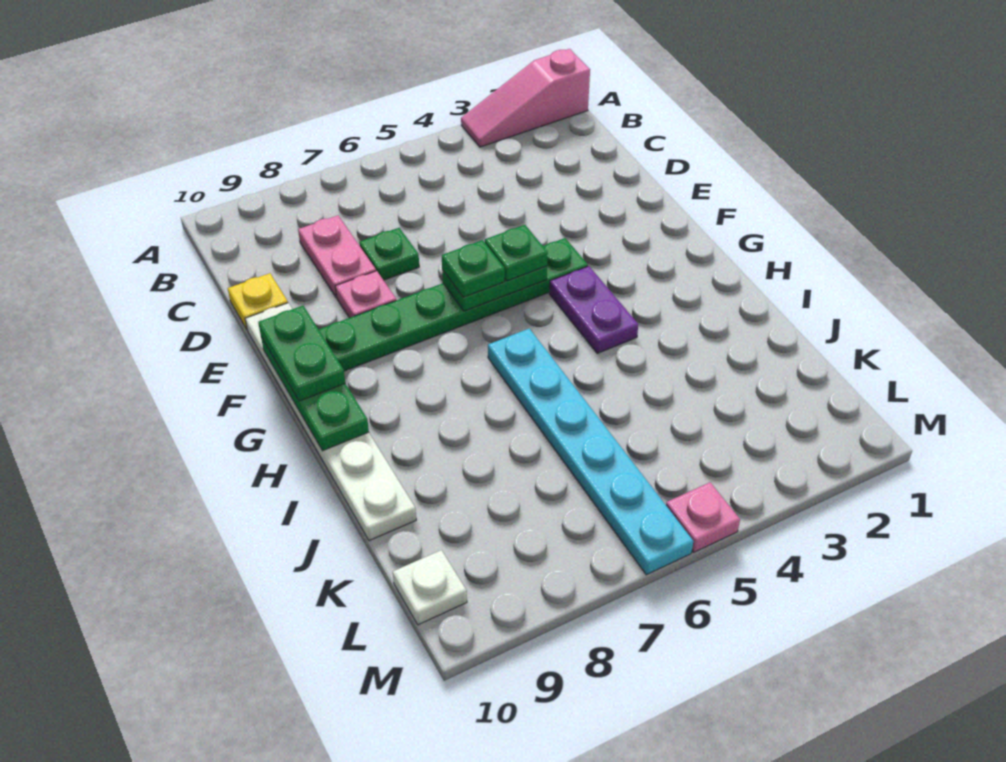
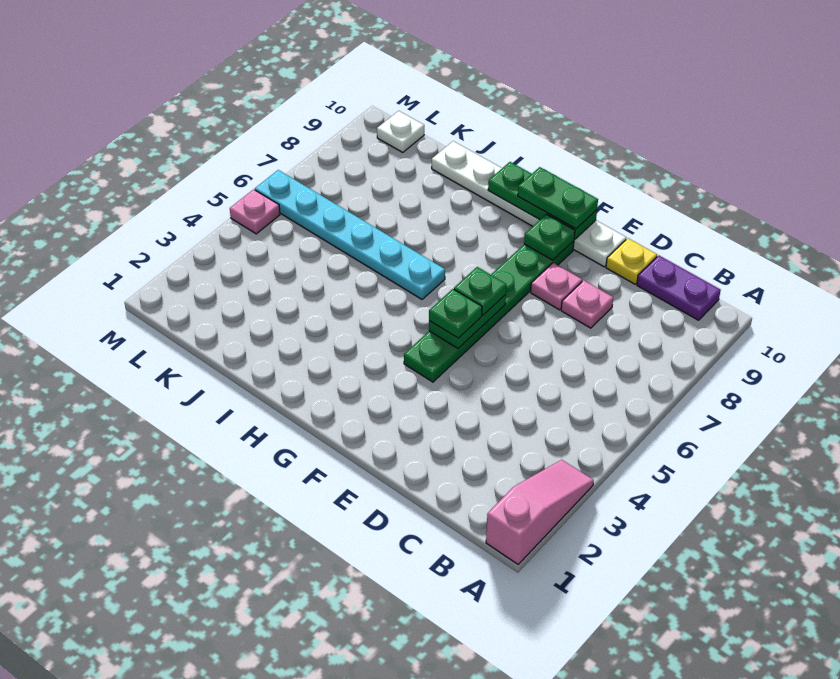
pink plate C8:D8 level 1 -> pink plate D8 level 1
green plate D7 level 1 -> green plate F9 level 2
purple plate G4:H4 level 1 -> purple plate B10:C10 level 1

